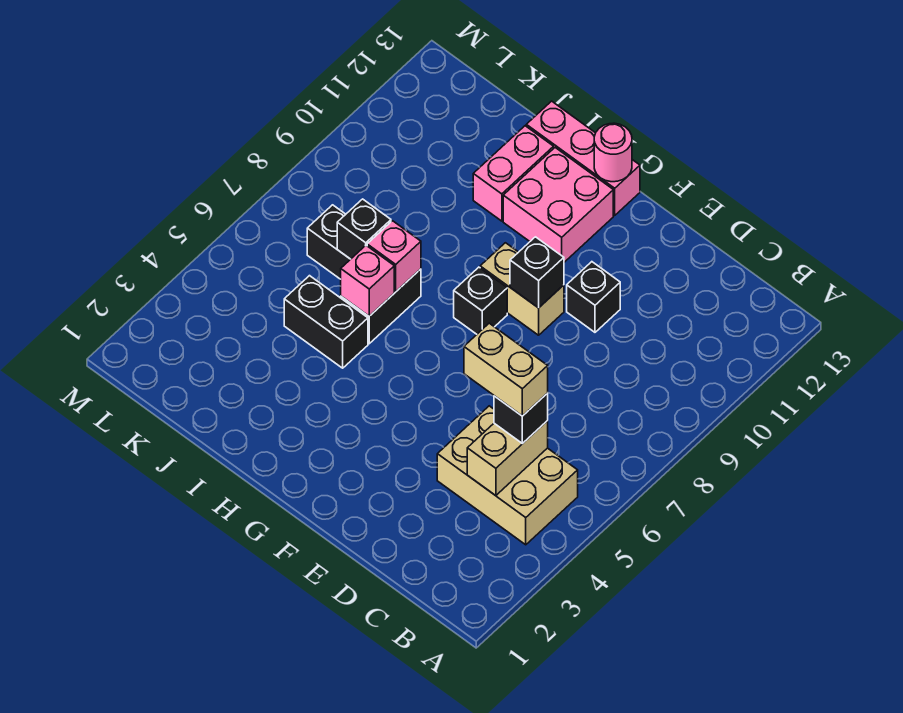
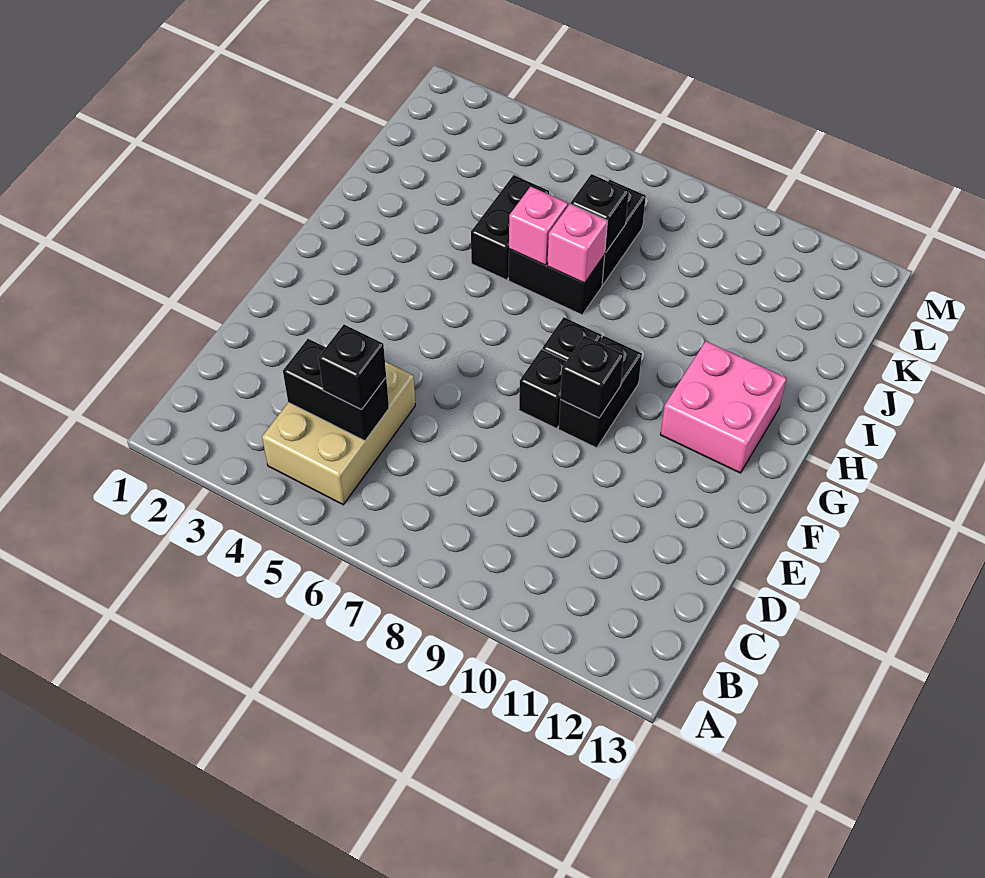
tan brick C4:C5 level 2 -> black brick C4:C5 level 2
tan brick C5:D5 level 4 -> none
black brick E10 level 1 -> black brick F8 level 1
tan brick F9:G9 level 1 -> black brick F9:G9 level 1
pink brick G13:I13 level 1 -> none
pink round brick G13 level 2 -> none
pink brick I11:I12 level 1 -> none

